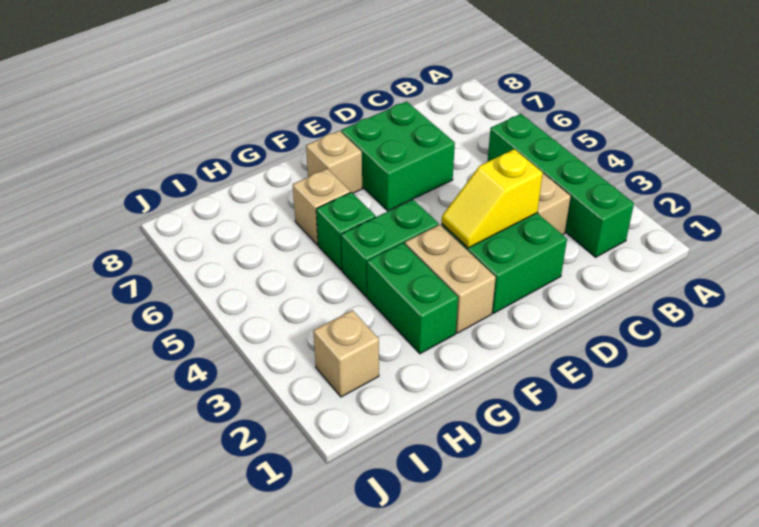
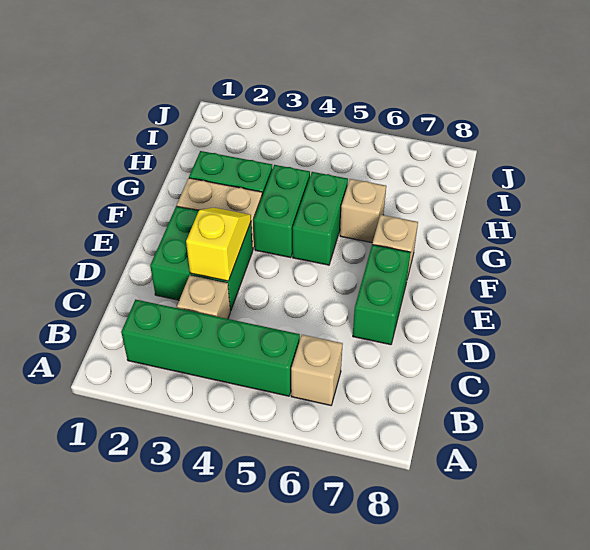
green brick D6:E7 level 1 -> green brick D7:E7 level 1
green brick G5 level 1 -> green brick F5:G5 level 1
tan brick I2 level 1 -> tan brick B6 level 1

